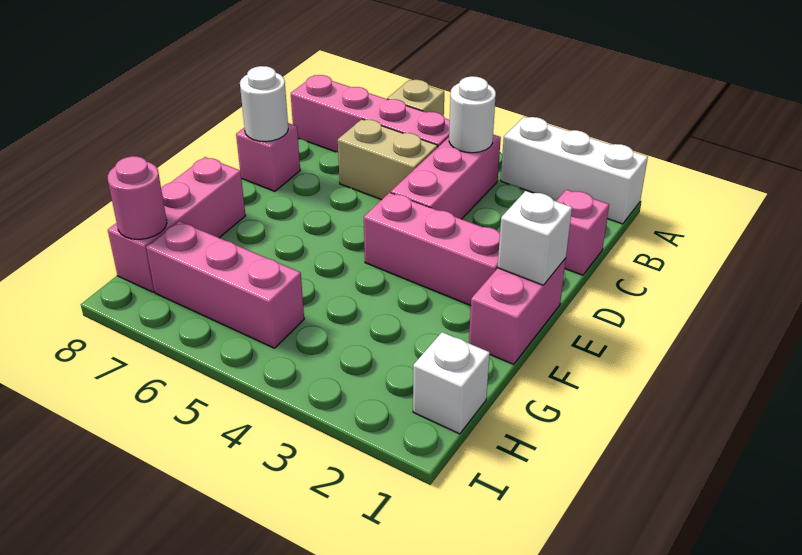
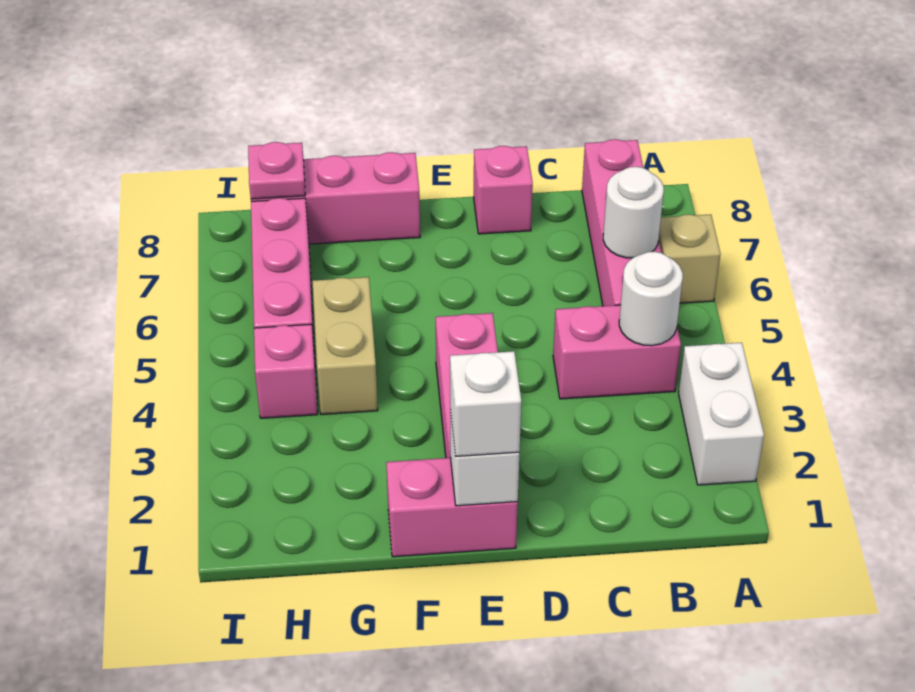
white brick A1:A3 level 1 -> white brick A2:A3 level 1
pink brick B4:D4 level 1 -> pink brick B4:C4 level 1
pink brick C1 level 1 -> pink brick H4 level 1
tan brick C5:C6 level 1 -> tan brick G4:G5 level 1
white round brick D8 level 2 -> white round brick B6 level 2
white brick H1 level 1 -> white brick E1 level 3
pink round brick H8 level 2 -> pink plate H8 level 2

